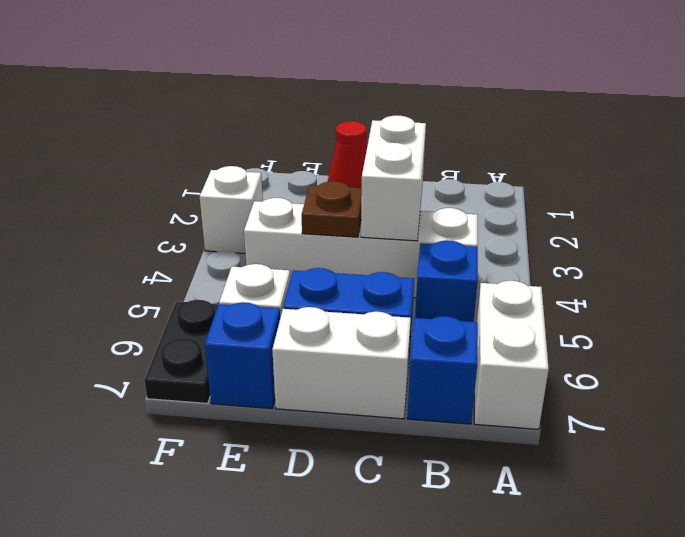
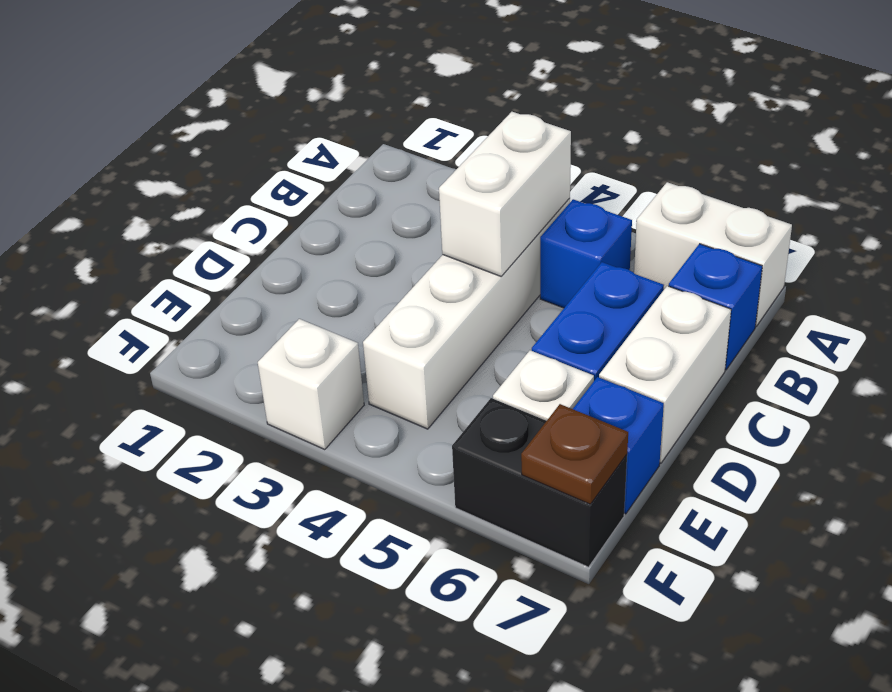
white brick C3:C4 level 2 -> white brick B4:C4 level 2
red cone D1 level 1 -> none
brown plate D4 level 2 -> brown plate F7 level 2
black plate F6:F7 level 1 -> black brick F6:F7 level 1

